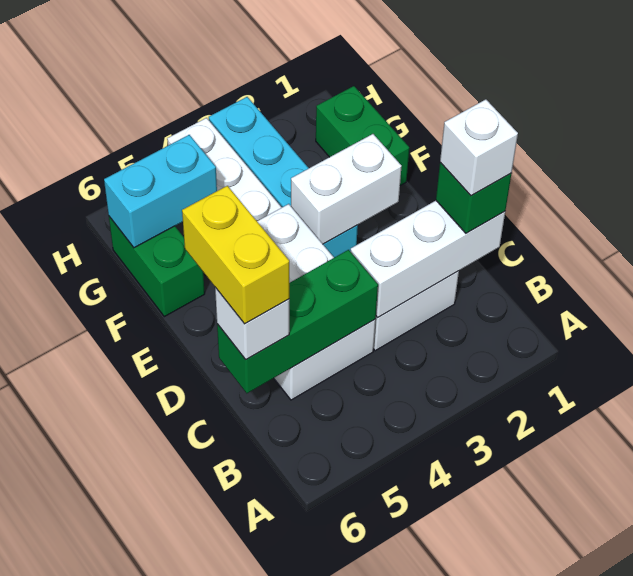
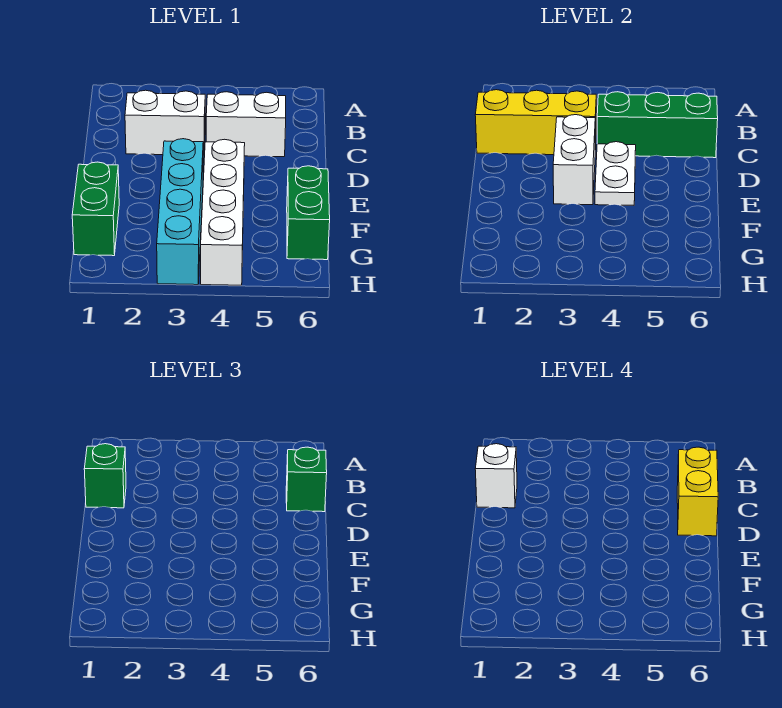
white brick C1:C3 level 2 -> yellow brick C1:C3 level 2
white brick C6 level 3 -> green brick C6 level 3
white brick E2:E3 level 2 -> white brick D3:E3 level 2
cyan brick G5:G6 level 2 -> none

